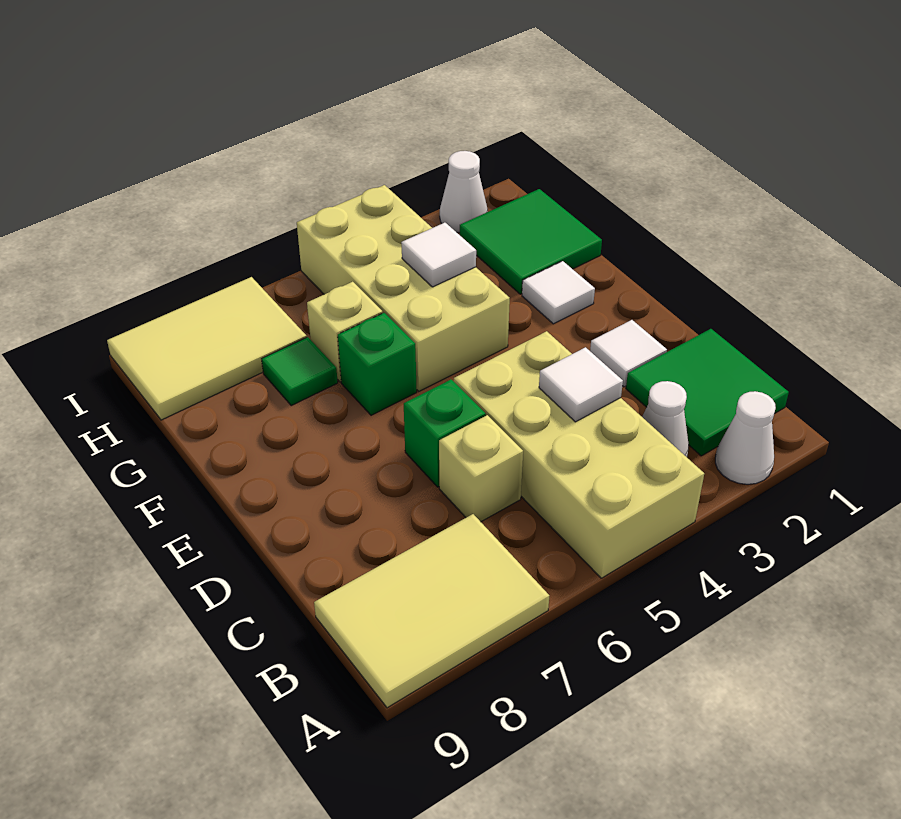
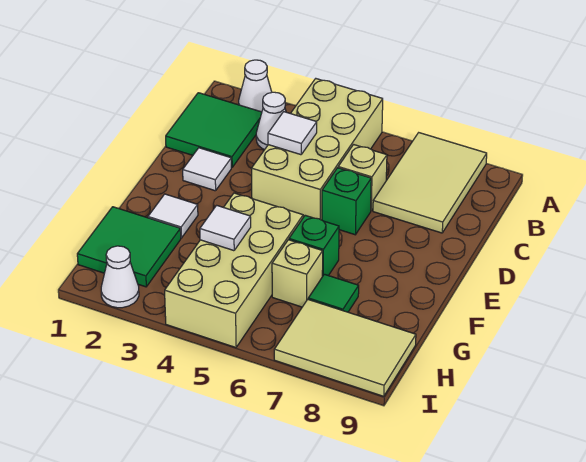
tan tile A7:B9 level 1 -> tan tile A7:C8 level 1

